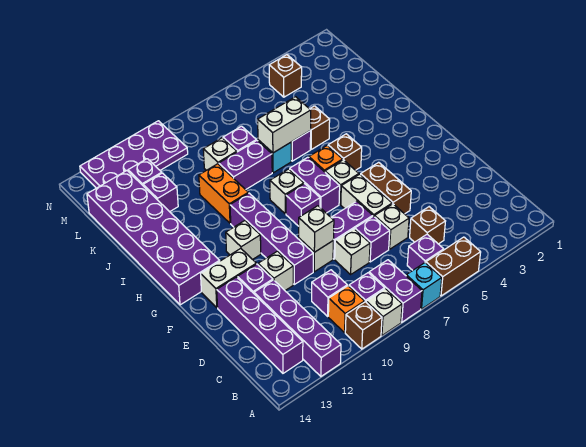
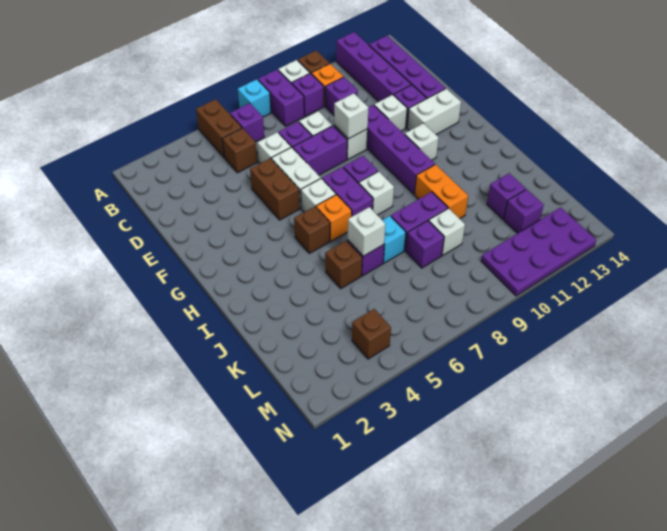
brown brick A5:A6 level 1 -> brown brick A5:B5 level 1
purple brick G13:L14 level 1 -> none
white brick J6:J7 level 2 -> white brick J6 level 2

